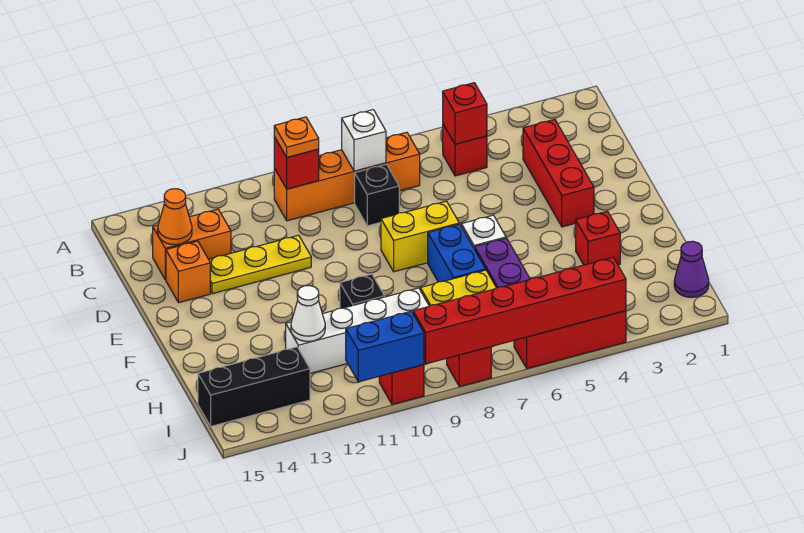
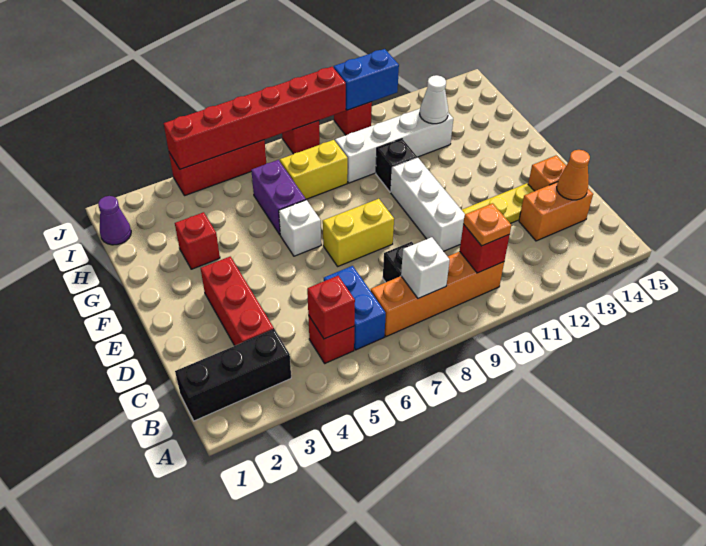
none -> white brick D10:F10 level 1
blue brick F7:G7 level 1 -> blue brick B6:C6 level 1
black brick I13:I15 level 1 -> black brick B1:B3 level 1

